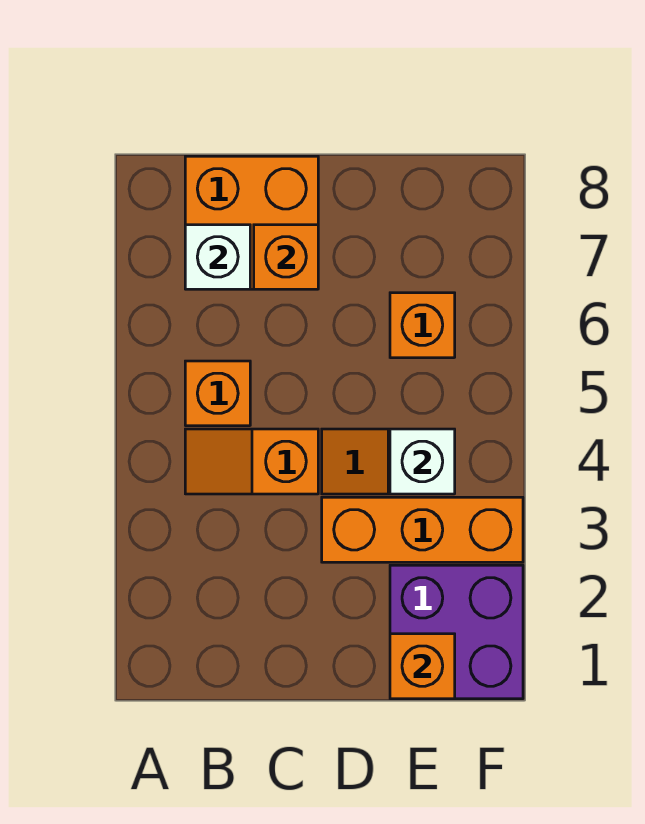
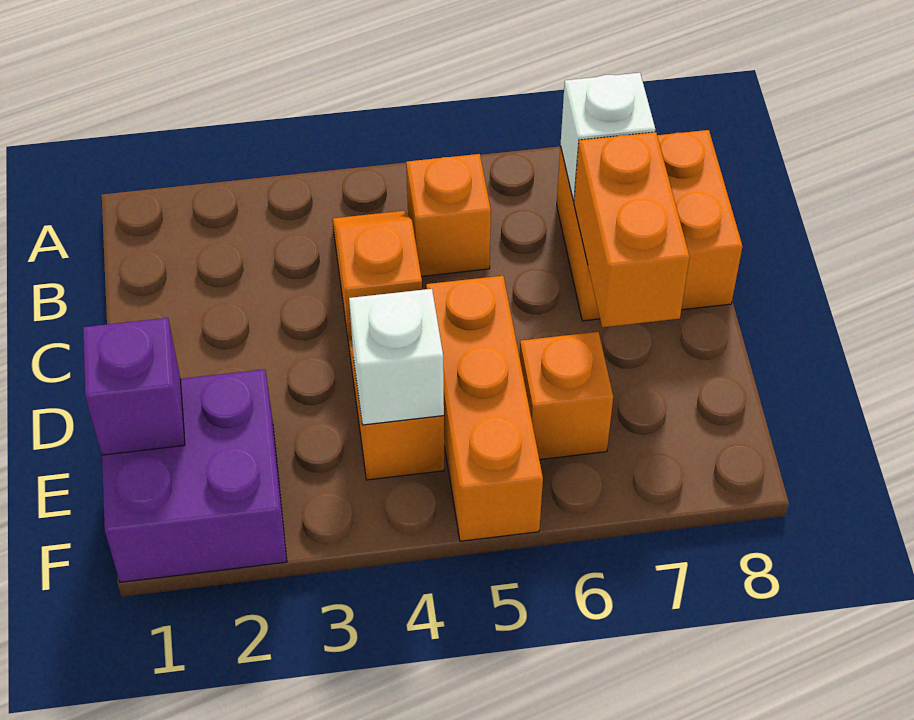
orange brick C7 level 2 -> orange brick C7:D7 level 2
orange brick D3:F3 level 1 -> orange brick D5:F5 level 1
orange brick E1 level 2 -> purple brick E1 level 2

